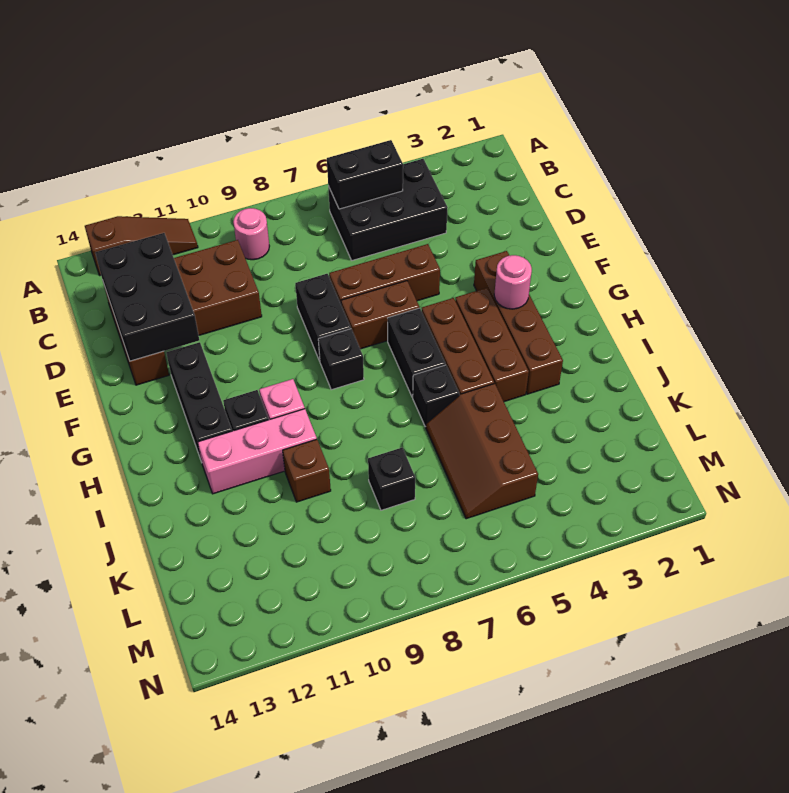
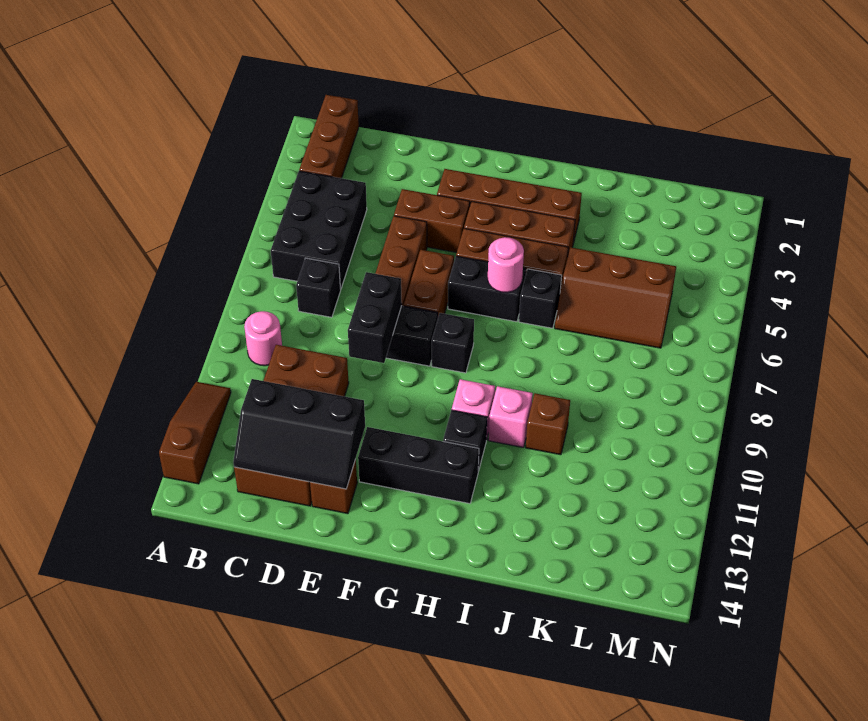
none -> brown brick B1:B3 level 1
black brick B5:B6 level 2 -> black brick E8:E9 level 2
black brick C12:E13 level 2 -> black slope C12:E13 level 2 top 12
none -> brown brick E4:F4 level 1
pink round brick G3 level 2 -> pink round brick H6 level 2
pink brick I10:I12 level 1 -> pink brick I10 level 1
black brick K8 level 1 -> black brick C7 level 1

